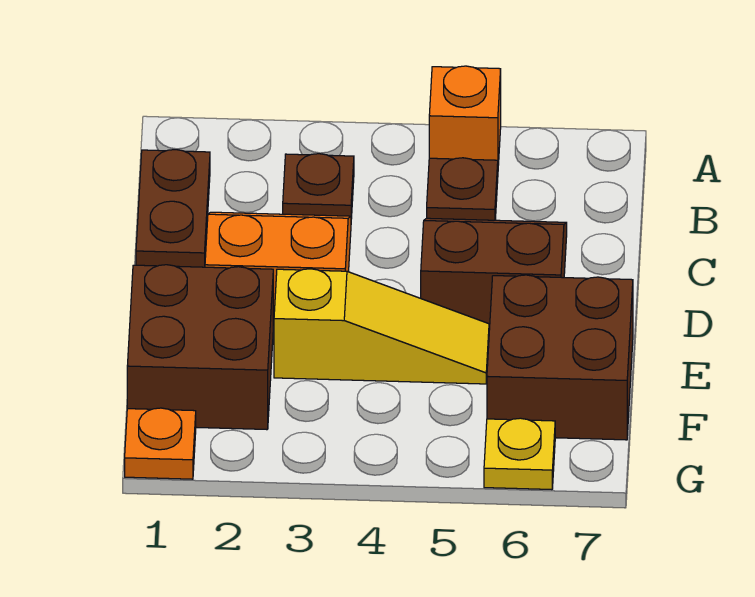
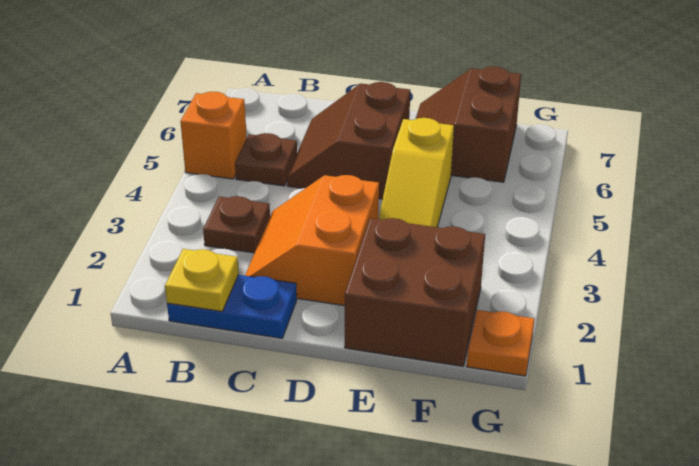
brown plate B1:C1 level 1 -> blue plate B1:C1 level 1
yellow slope E3:E5 level 1 top 3 -> yellow slope E3:E5 level 1 top 5
brown brick E6:F7 level 1 -> brown slope E6:F7 level 1 top F
yellow plate G6 level 1 -> yellow plate B1 level 2

